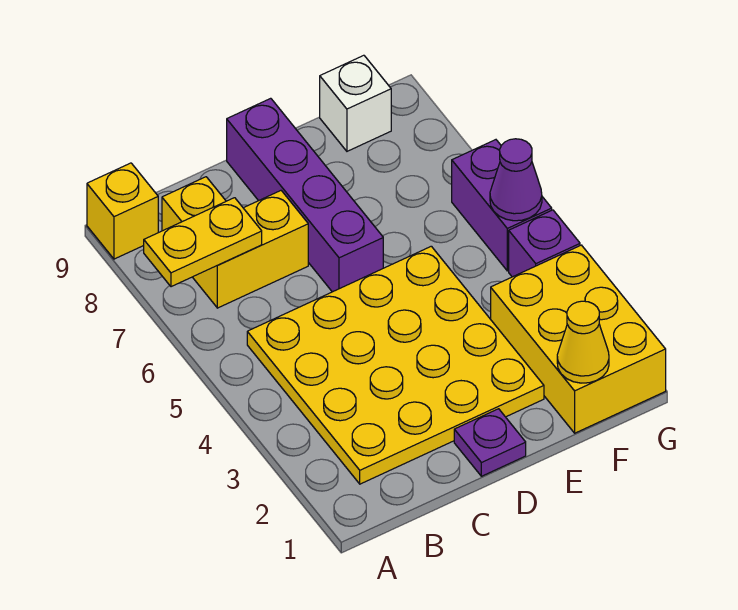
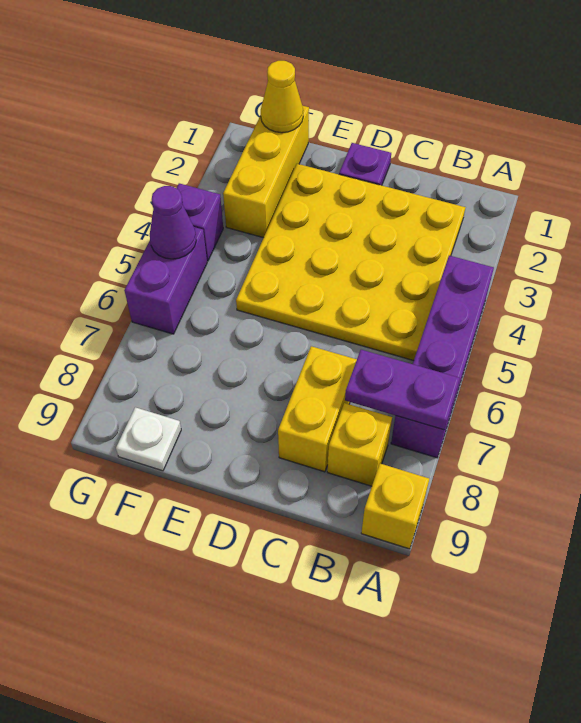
yellow plate A7:B7 level 2 -> purple plate A7:B7 level 2
yellow brick B7:C7 level 1 -> yellow brick C7:C8 level 1
purple brick D6:D9 level 1 -> purple brick A4:A7 level 1
yellow brick F1:G3 level 1 -> yellow brick F1:F3 level 1
white brick F9 level 1 -> white plate F9 level 1

